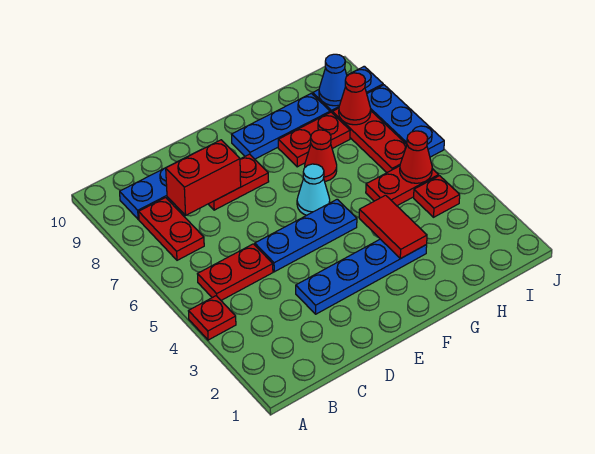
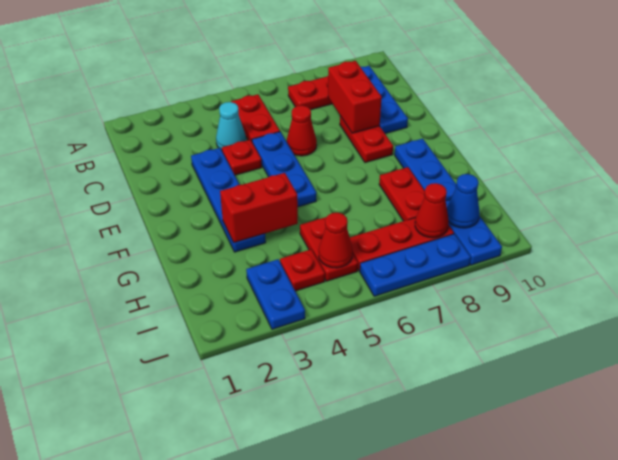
red plate A4 level 1 -> red plate D4 level 1
cyan cone F6 level 1 -> cyan cone C4 level 1
red tile G3:G4 level 2 -> red brick G3:G4 level 2
red cone G7 level 1 -> red cone D6 level 1
none -> blue plate I3:J3 level 1

